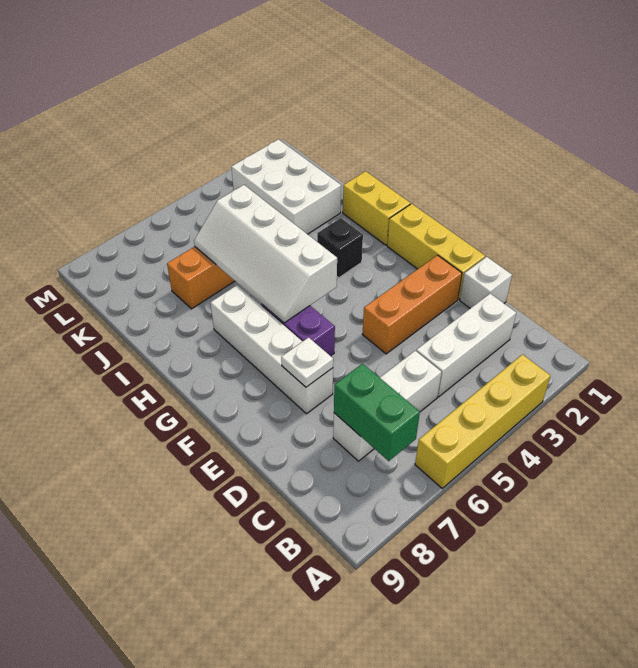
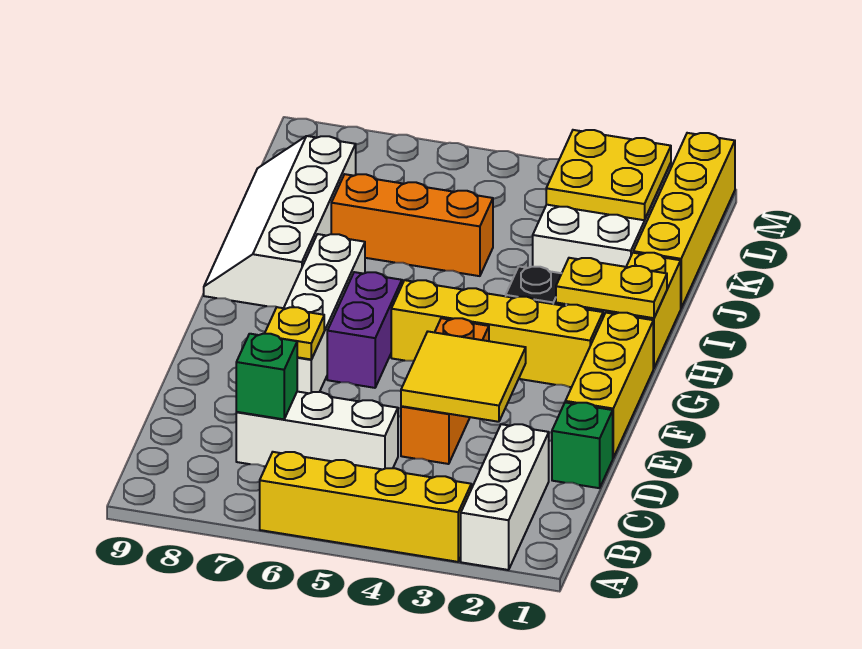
green brick B7:C7 level 2 -> green brick C7 level 2
white brick C2:C4 level 1 -> white brick A2:C2 level 1
white brick D1 level 1 -> green brick D1 level 1
none -> yellow tile D3:E4 level 2
orange brick E2:E4 level 1 -> orange brick D4:F4 level 1
white plate E7 level 2 -> yellow plate E7 level 2
none -> yellow brick G2:G5 level 1
white slope G5:J6 level 2 top 5 -> white slope H8:K9 level 1 top 8
none -> yellow plate H1:H2 level 2
none -> yellow brick J1:M1 level 1
none -> yellow plate K2:L3 level 2

